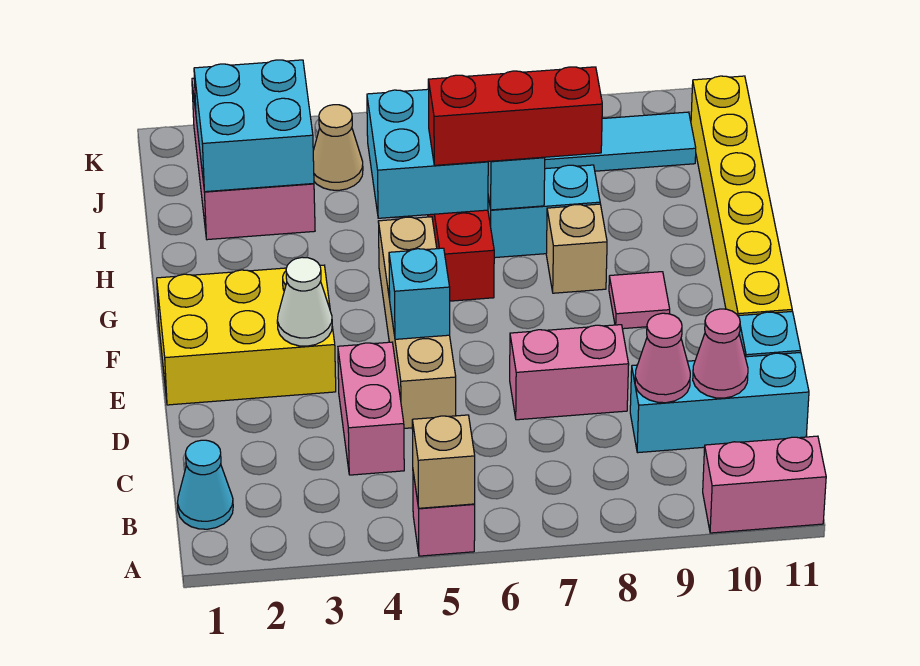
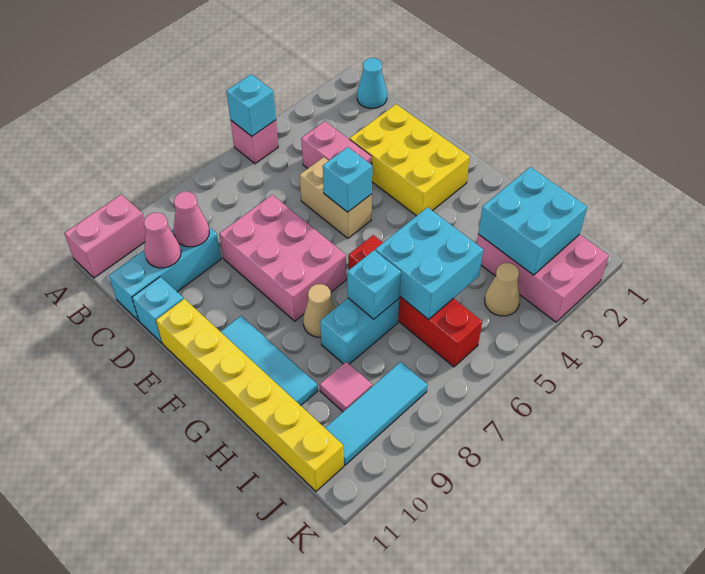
tan brick A5 level 2 -> cyan brick A5 level 2
tan brick D5:G5 level 1 -> tan brick D5:E5 level 1
pink brick D7:D8 level 1 -> pink brick D7:F8 level 1
yellow brick E1:F3 level 1 -> yellow brick D2:F3 level 1
white cone E3 level 2 -> none
pink tile F9 level 1 -> pink tile I9 level 1
none -> cyan tile F10:H10 level 1
tan brick G8 level 1 -> tan cone G8 level 1
red brick H6:H8 level 3 -> none

